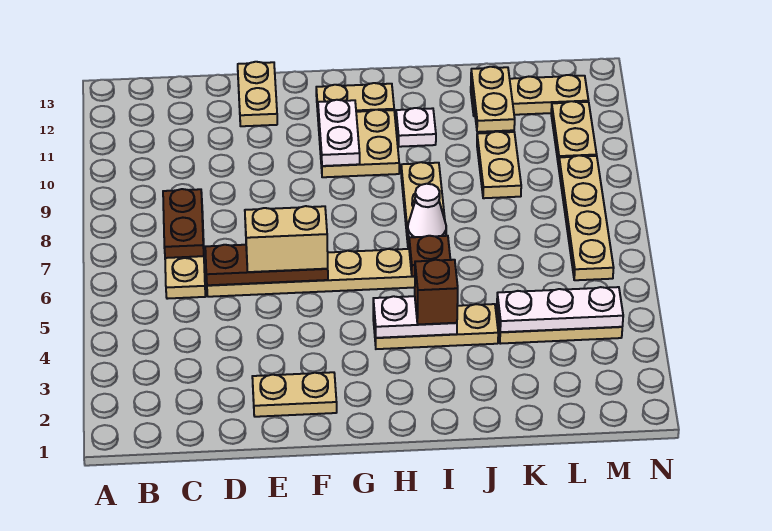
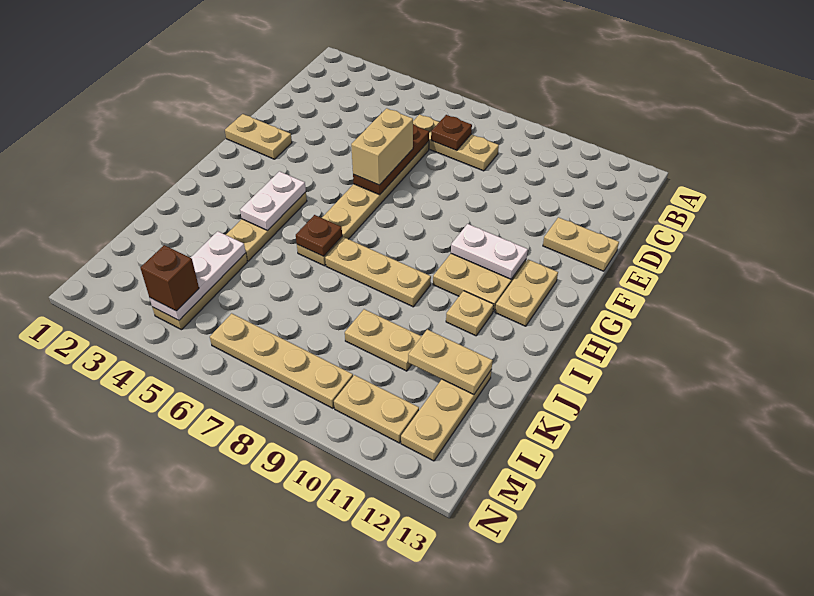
brown plate C7:C8 level 2 -> brown plate C7 level 2
tan plate E2:F2 level 1 -> tan plate F1:F2 level 1
brown brick I4 level 3 -> brown brick M4 level 3
white cone I7 level 2 -> none
white plate I11 level 1 -> tan plate I11 level 1

